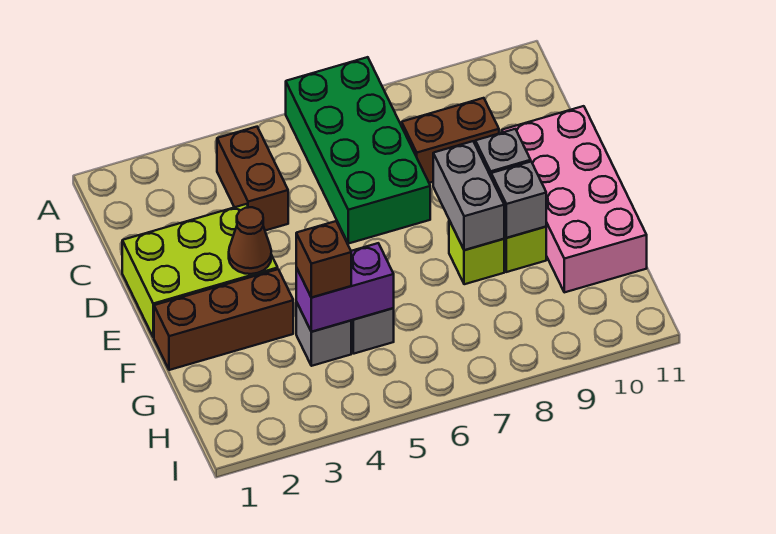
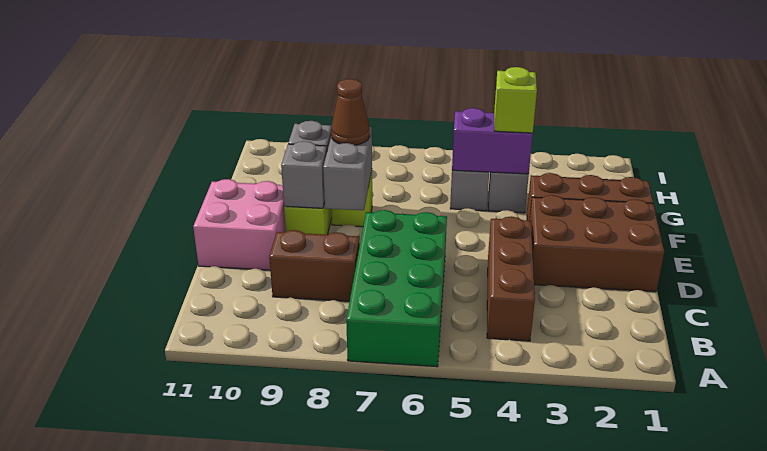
brown brick B4:C4 level 1 -> brown brick B4:D4 level 1
lime brick D1:E3 level 1 -> brown brick D1:E3 level 1
pink brick D10:G11 level 1 -> pink brick D10:E11 level 1
brown cone E3 level 2 -> brown cone F8 level 3
brown brick G4 level 3 -> lime brick G4 level 3

